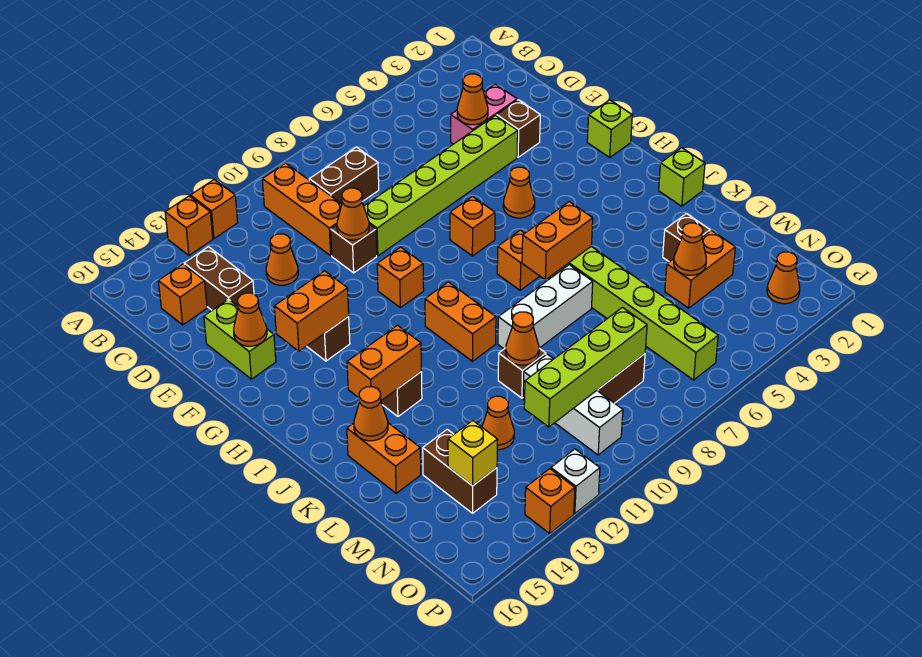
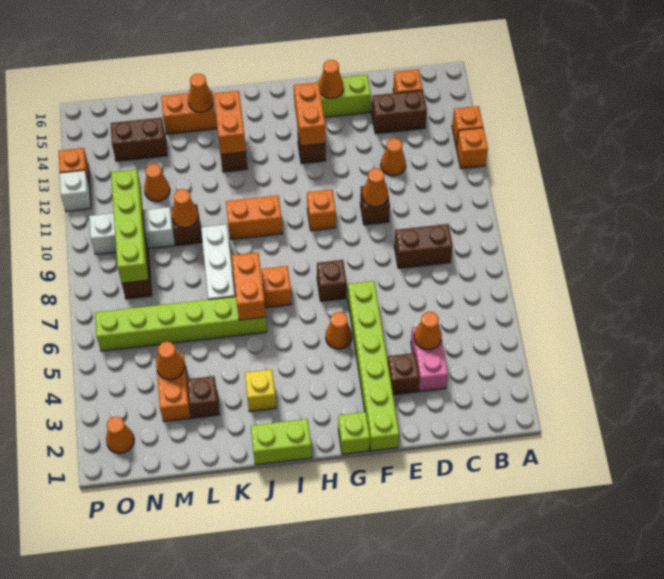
orange brick B10:D10 level 1 -> none
brown brick C8:C9 level 1 -> brown brick C8:D8 level 1
lime brick E4:E9 level 1 -> lime brick F1:F6 level 1
orange brick G7 level 1 -> brown brick G7 level 1
lime brick J1 level 1 -> lime brick I1:J1 level 1
yellow brick N14 level 2 -> yellow brick J3 level 1

